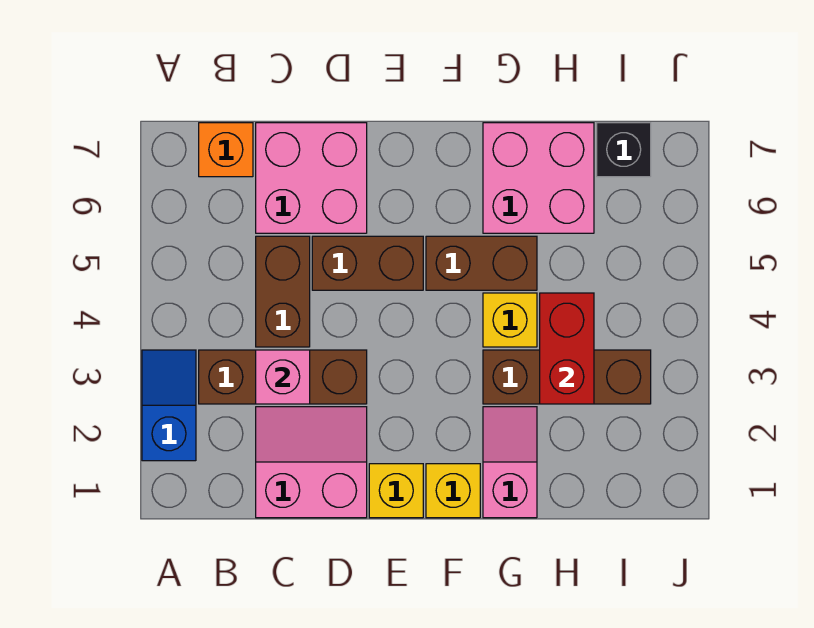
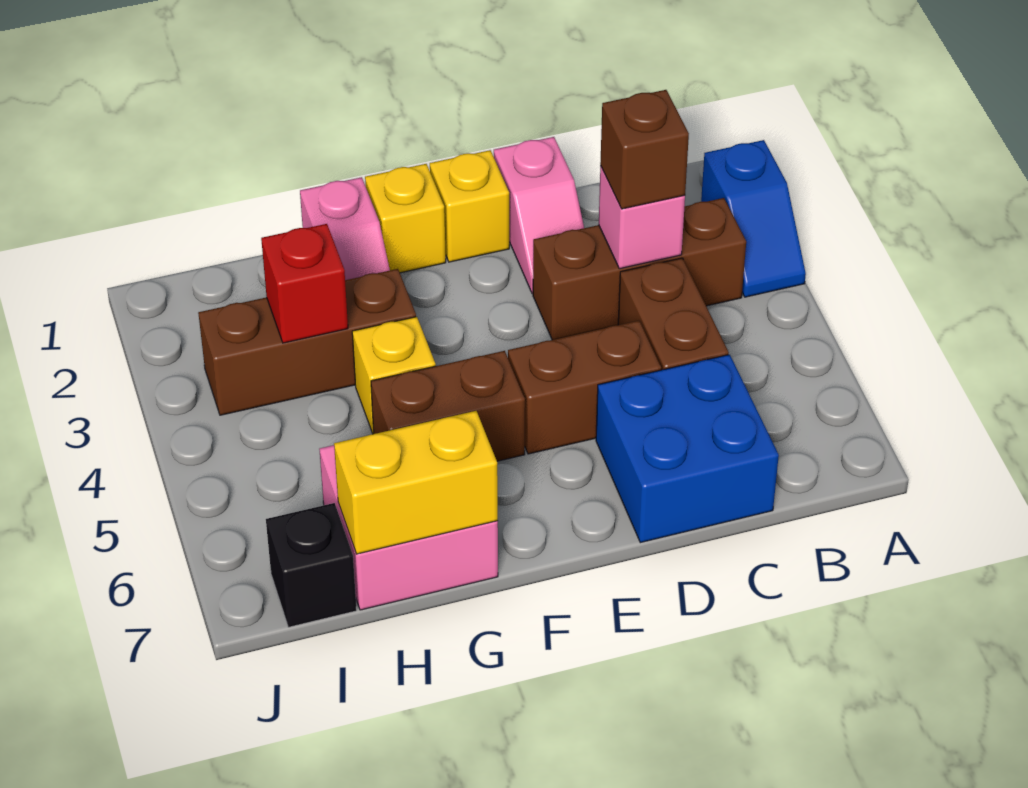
orange brick B7 level 1 -> none
pink slope C1:D2 level 1 top 1 -> pink slope D1:D2 level 1 top 1
none -> brown brick C3 level 3
pink brick C6:D7 level 1 -> blue brick C6:D7 level 1
none -> yellow brick G7:H7 level 2
red brick H3:H4 level 2 -> red brick H3 level 2

